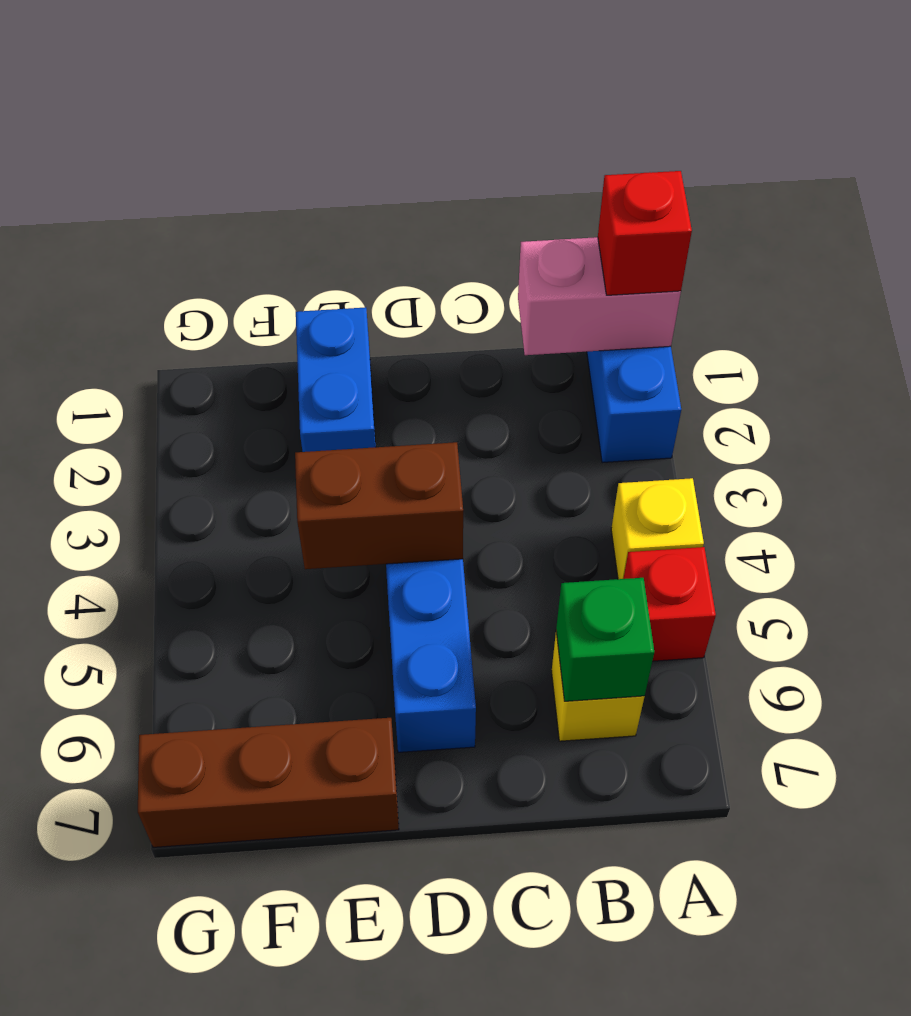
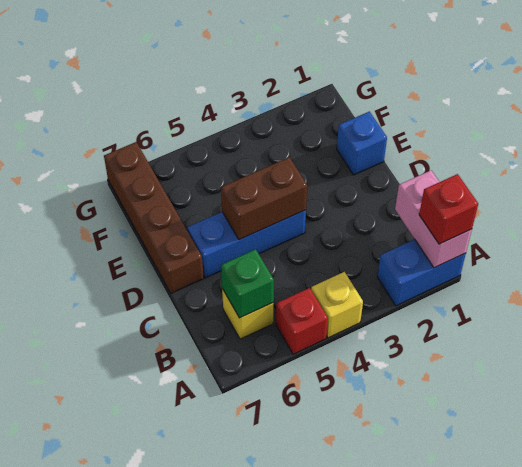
brown brick D4:E4 level 2 -> brown brick D4:D5 level 2
blue brick E1:E2 level 1 -> blue brick E1 level 1
brown brick E7:G7 level 1 -> brown brick D7:G7 level 1

